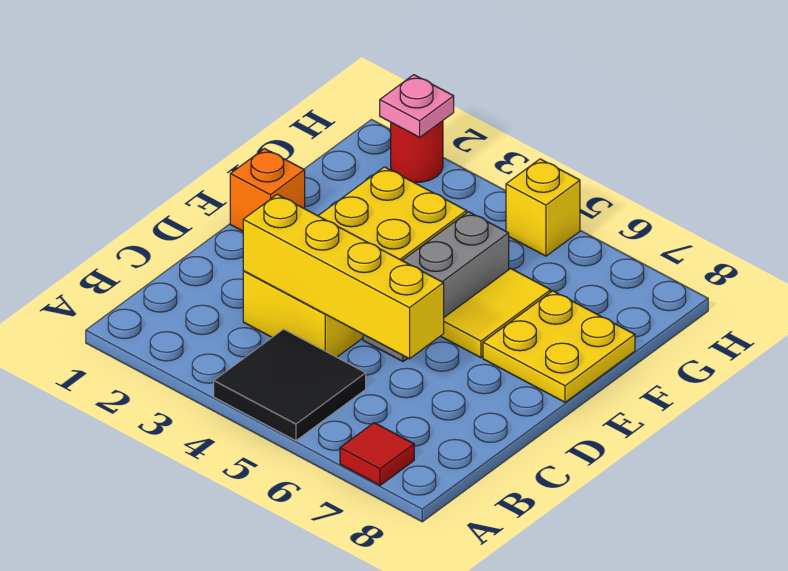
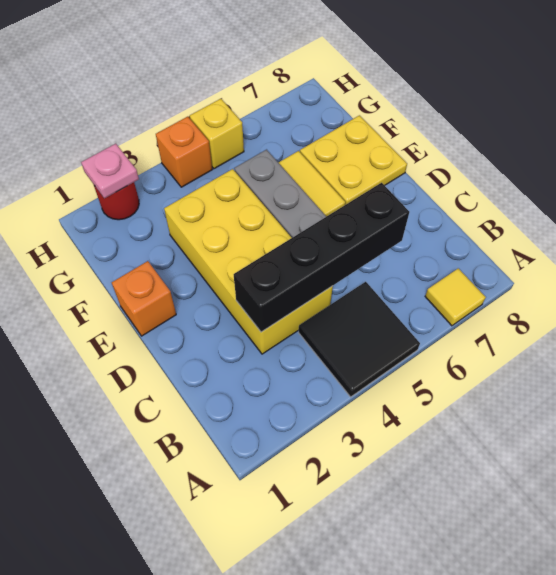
red tile A7 level 1 -> yellow tile A7 level 1
yellow brick C3:C6 level 2 -> black brick C3:C6 level 2
none -> orange brick H4 level 1

